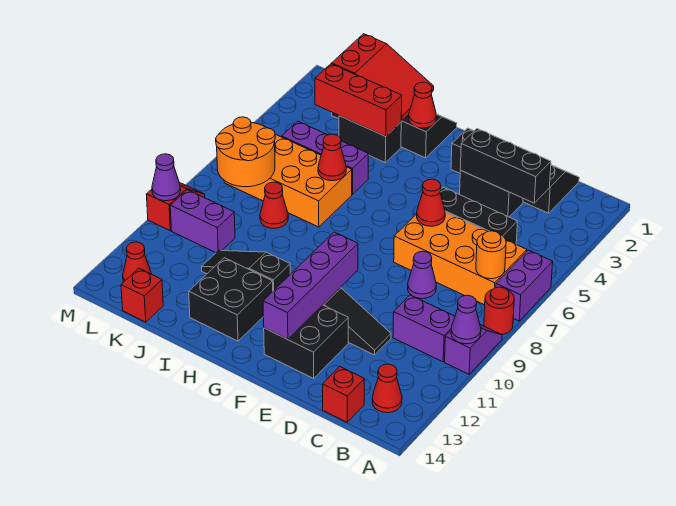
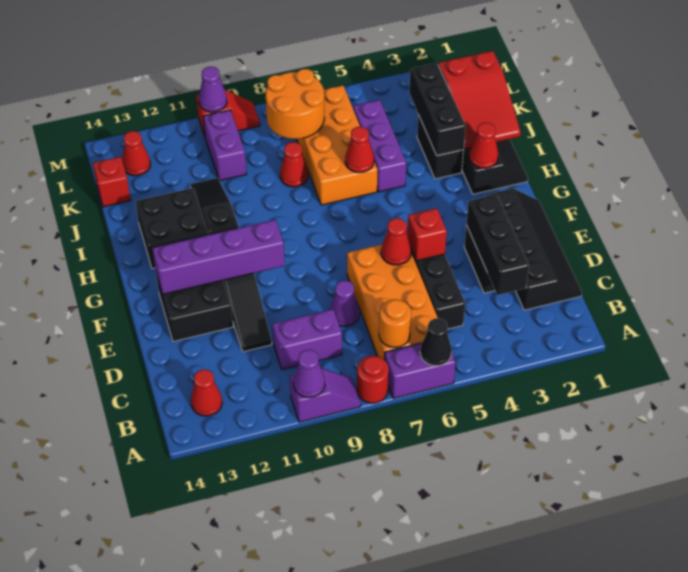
none -> black cone A6 level 2
purple brick B10:C10 level 1 -> purple brick C9:C10 level 1
red brick C14 level 1 -> red brick E5 level 2
red brick I3:K3 level 2 -> black brick I3:K3 level 2

